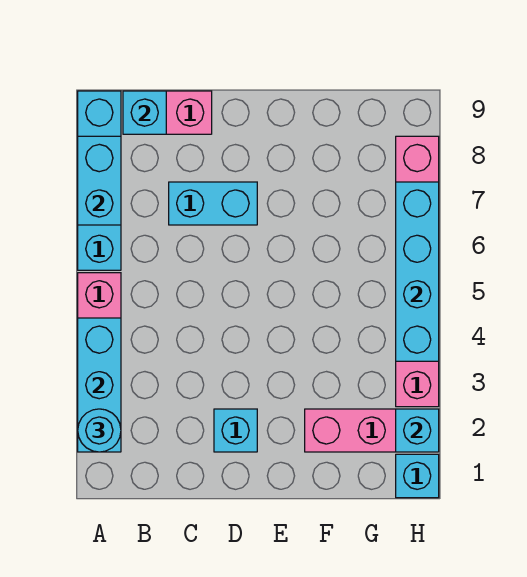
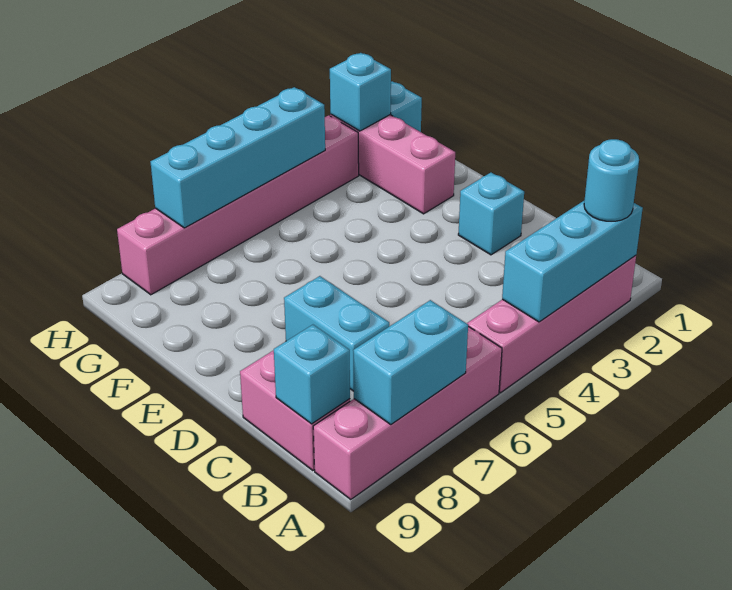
cyan brick A6:A9 level 1 -> pink brick A6:A9 level 1

